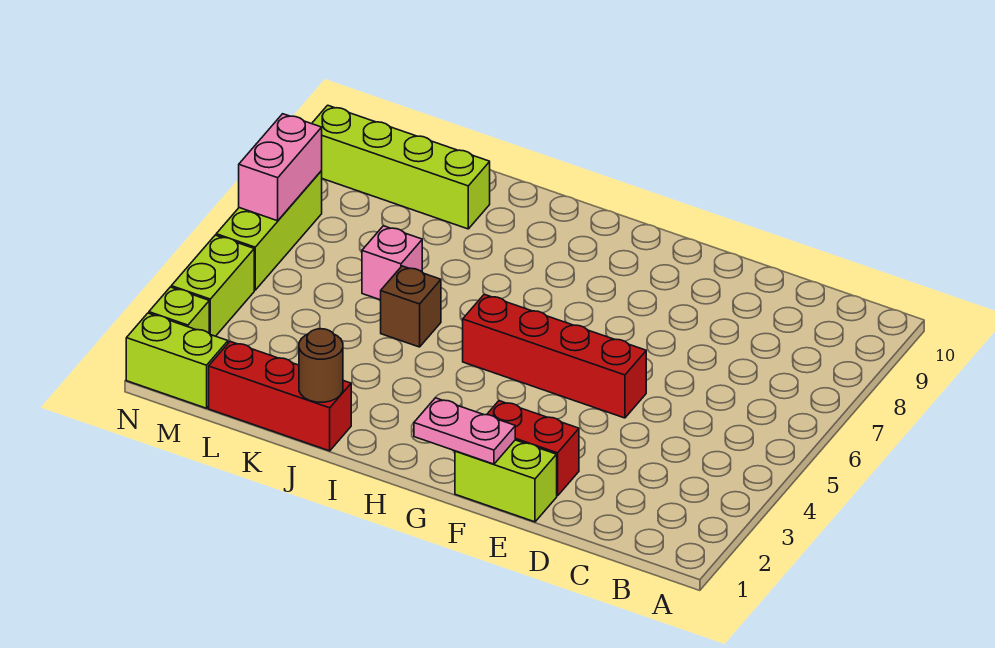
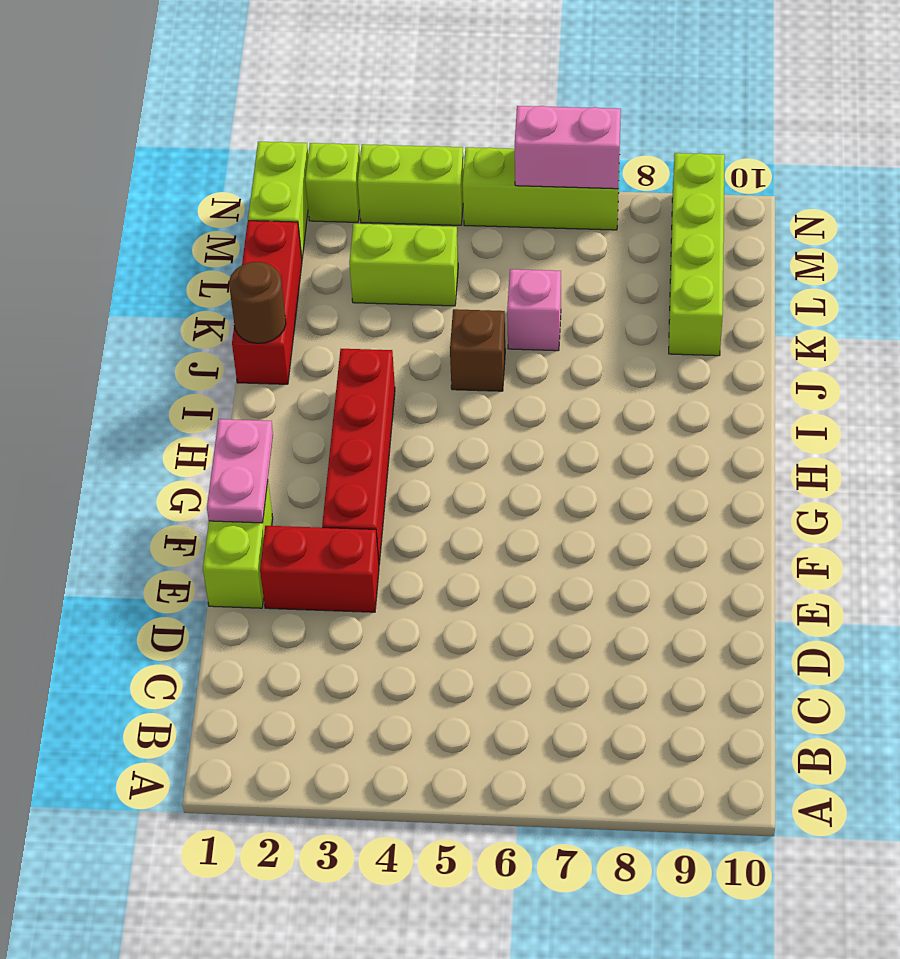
red brick E2:F2 level 1 -> red brick E2:E3 level 1
red brick E5:H5 level 1 -> red brick F3:I3 level 1
none -> lime brick L3:L4 level 1

